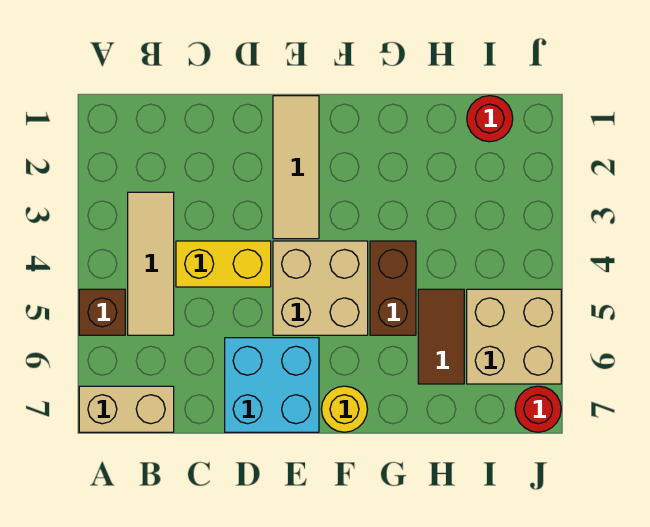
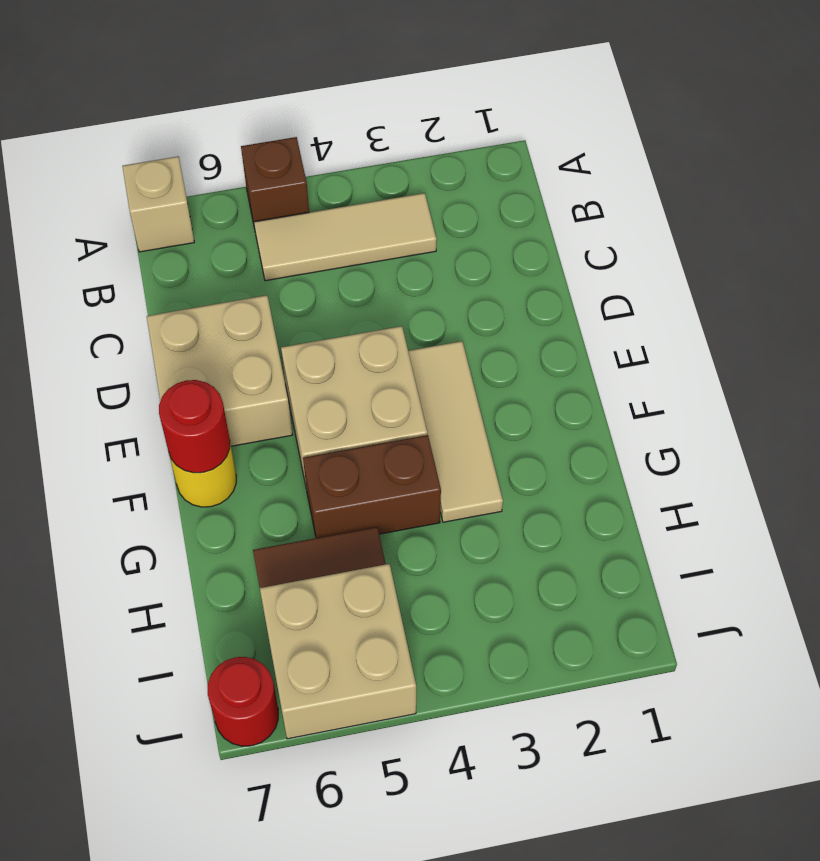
tan brick A7:B7 level 1 -> tan brick A7 level 1
yellow brick C4:D4 level 1 -> none
cyan brick D6:E7 level 1 -> tan brick D6:E7 level 1
tan tile E1:E3 level 1 -> tan tile E3:G3 level 1
red round brick I1 level 1 -> red round brick F7 level 2

